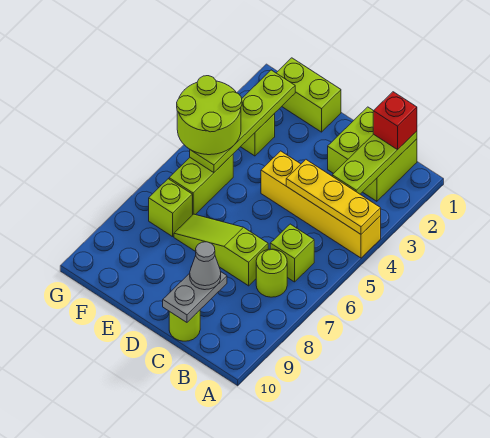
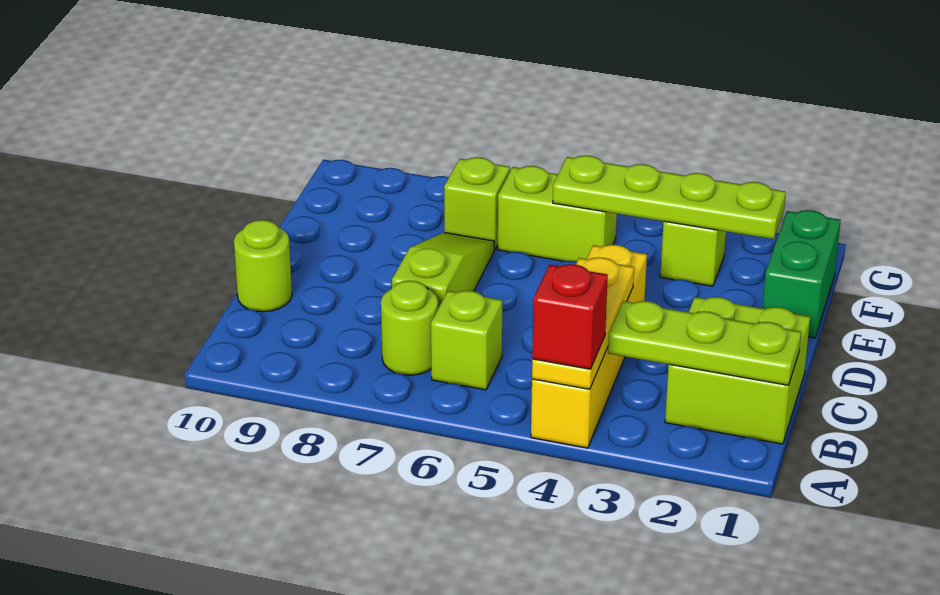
red brick B1 level 3 -> red brick A4 level 3
grey plate C9:C10 level 2 -> none
grey cone C9 level 3 -> none
lime brick E1:F1 level 1 -> green brick E1:F1 level 1
lime round brick F4:G5 level 3 -> none

